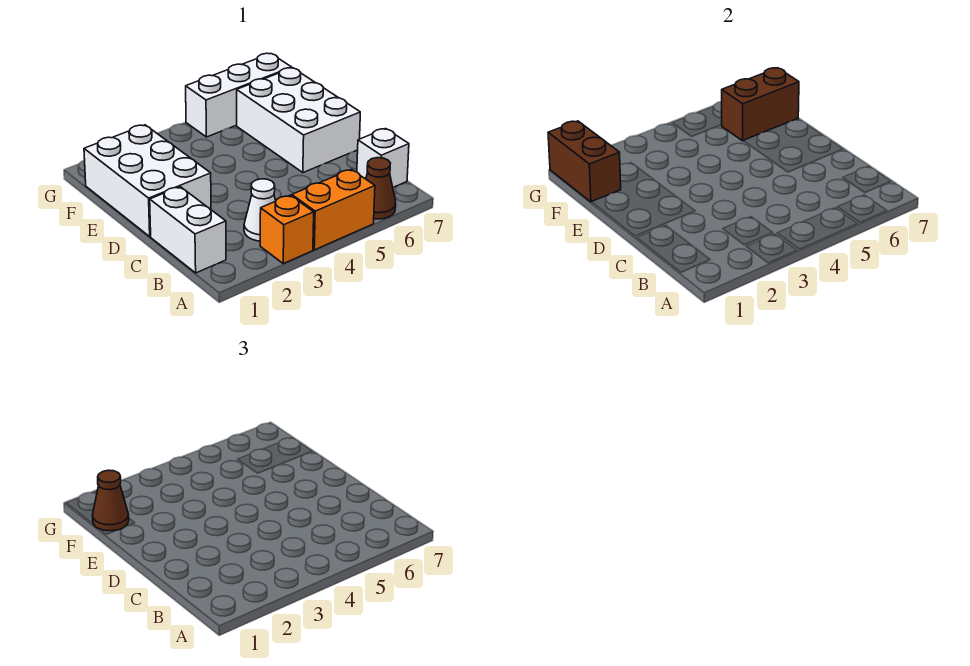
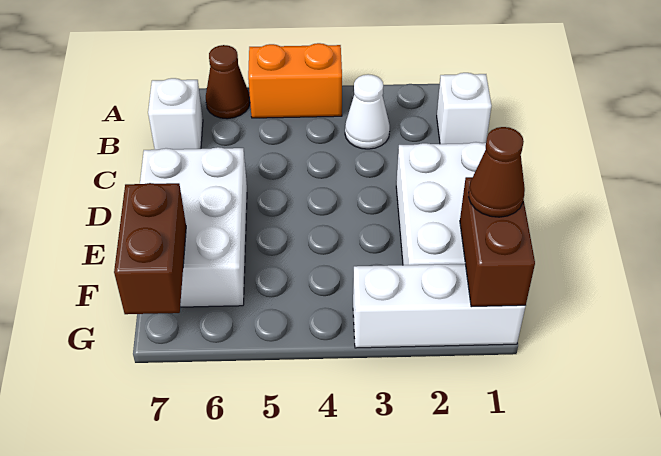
orange brick A3 level 1 -> none
white brick B1:C1 level 1 -> white brick B1 level 1
brown brick F6:F7 level 2 -> brown brick F7:G7 level 2
white brick G5:G7 level 1 -> white brick G1:G3 level 1

